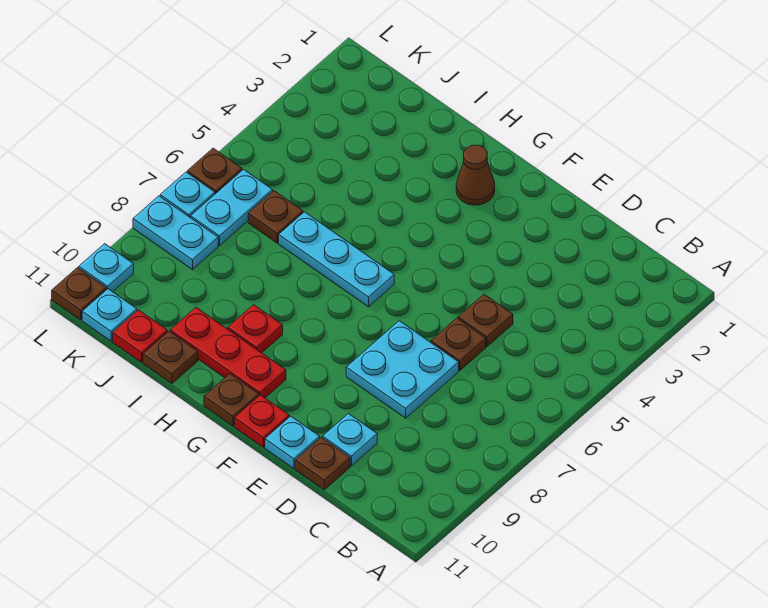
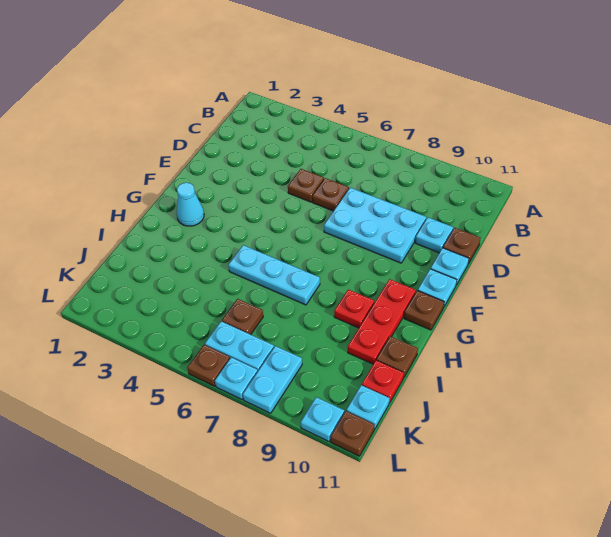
cyan plate D7:E8 level 1 -> cyan plate D7:E9 level 1
red plate F11 level 1 -> cyan plate F11 level 1
brown cone G2 level 1 -> cyan cone G2 level 1
cyan plate G6:I6 level 1 -> cyan plate H5:H7 level 1

